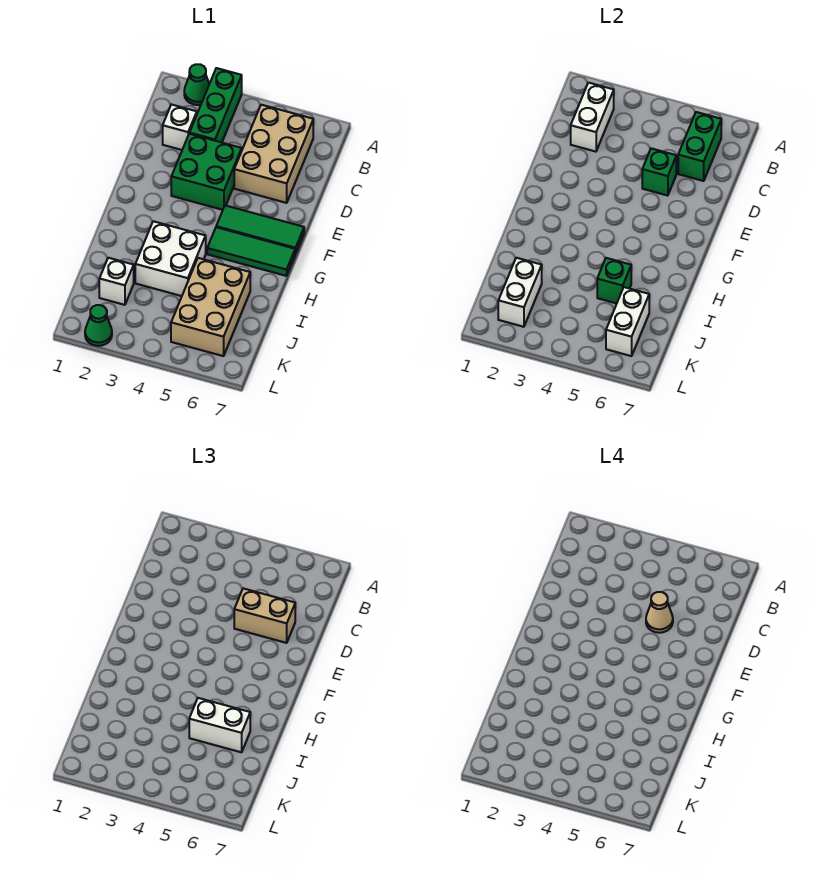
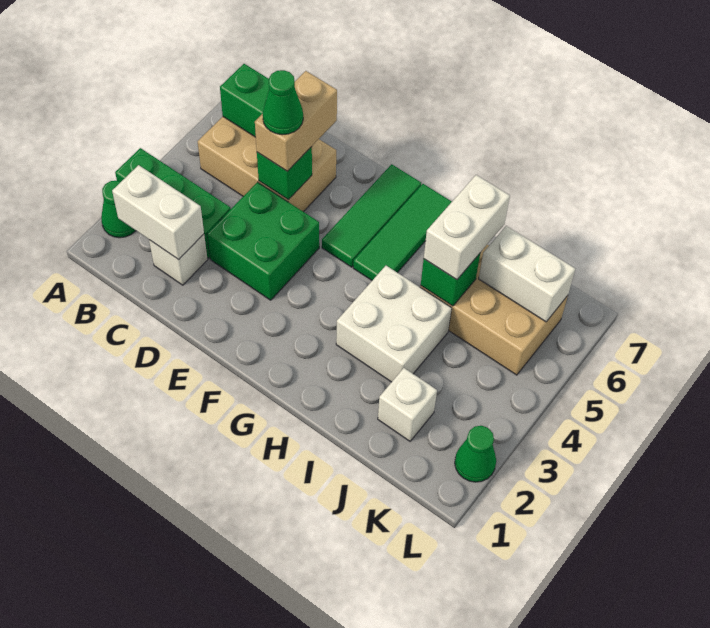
tan cone D5 level 4 -> green cone D5 level 4
white brick J2:K2 level 2 -> none

